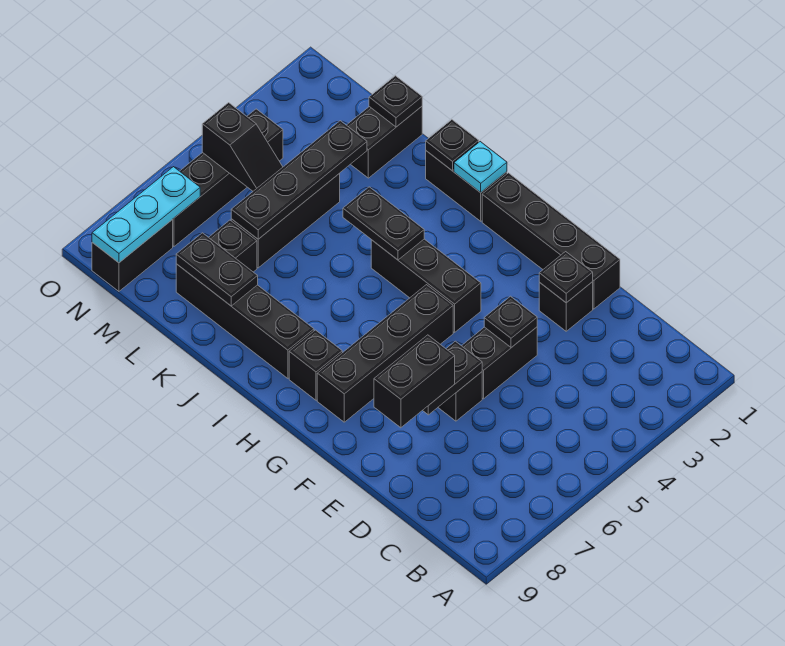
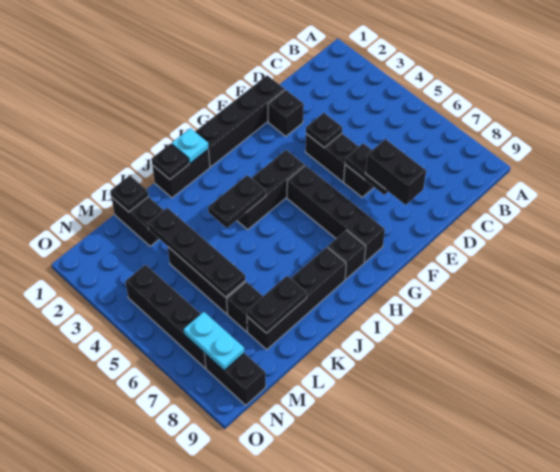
black plate E2 level 2 -> none
black slope M5:N5 level 2 top N -> none
cyan plate N7:N9 level 2 -> cyan plate N7:N8 level 2

